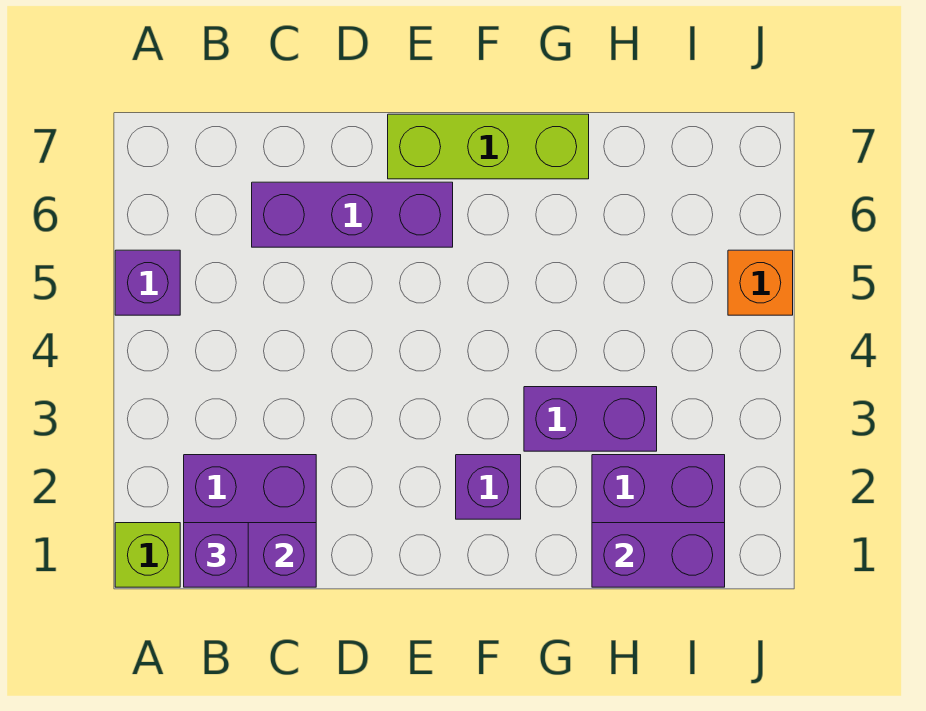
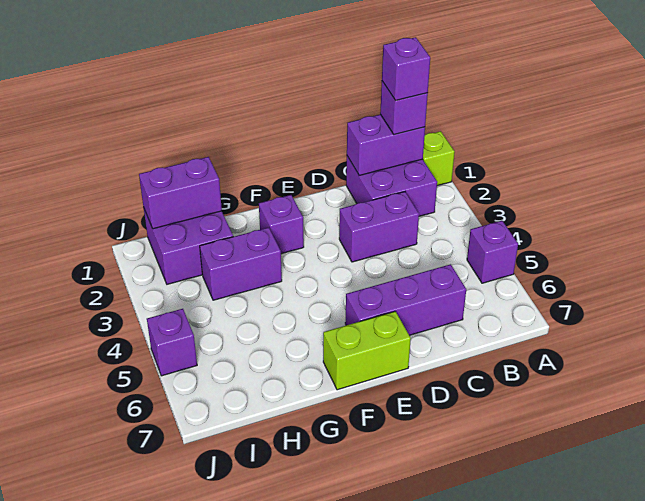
none -> purple brick B1 level 4
none -> purple brick C3:D3 level 1
lime brick E7:G7 level 1 -> lime brick E7:F7 level 1
orange brick J5 level 1 -> purple brick J5 level 1

